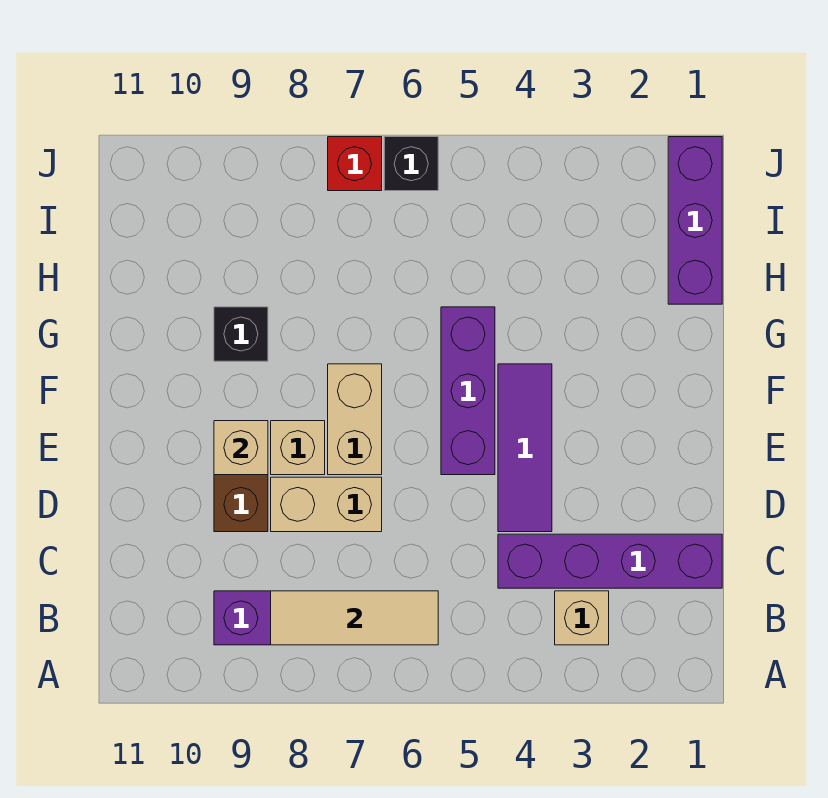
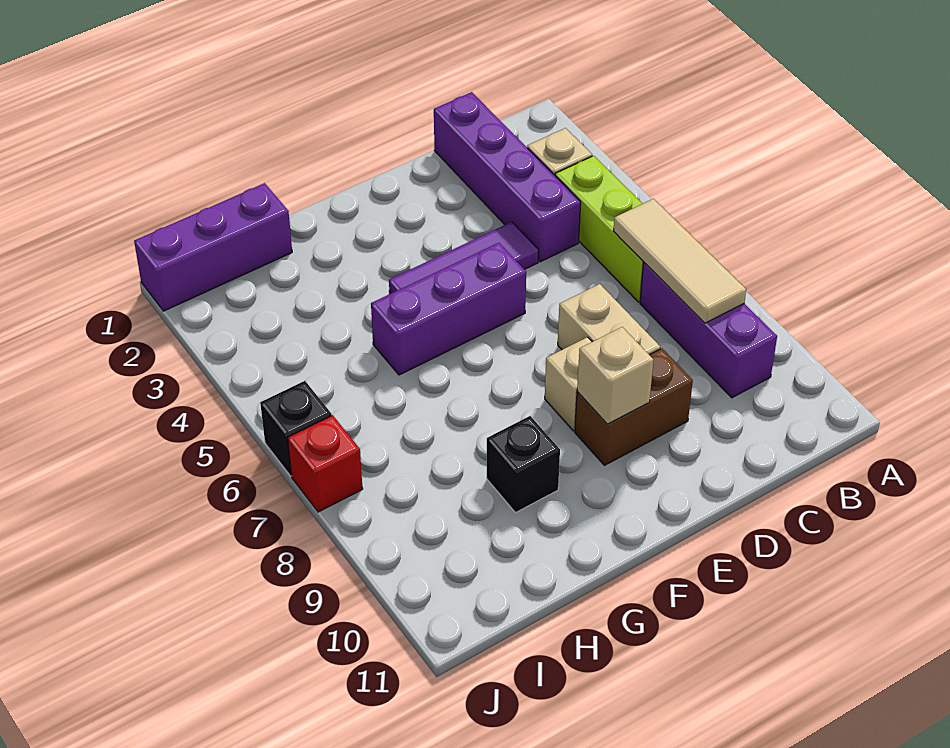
none -> lime brick B4:B6 level 1
tan brick E7:F7 level 1 -> none

